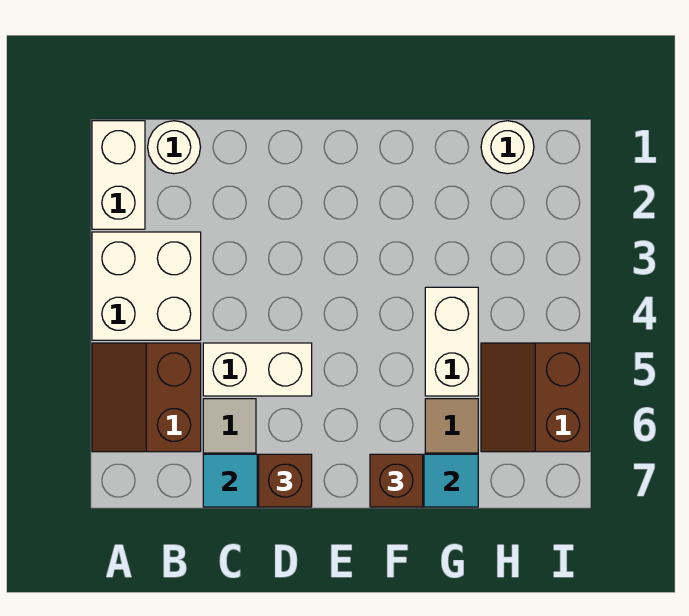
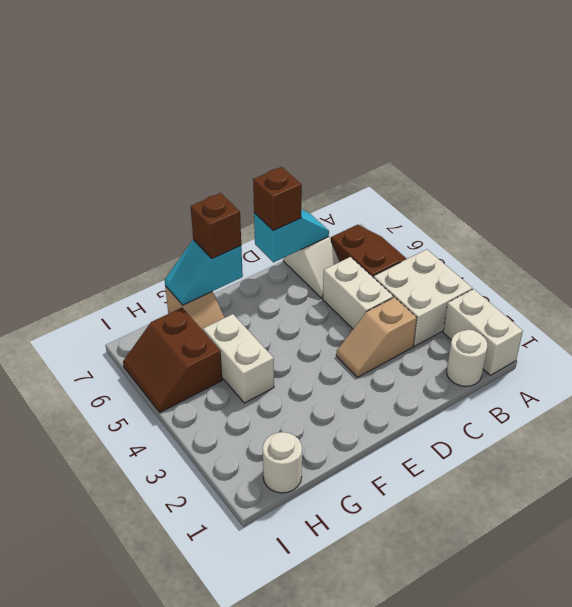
none -> tan slope C3:D3 level 1 top C
white brick C5:D5 level 1 -> white brick C4:C5 level 1
brown slope H5:I6 level 1 top I -> brown slope H5:I6 level 1 top H

